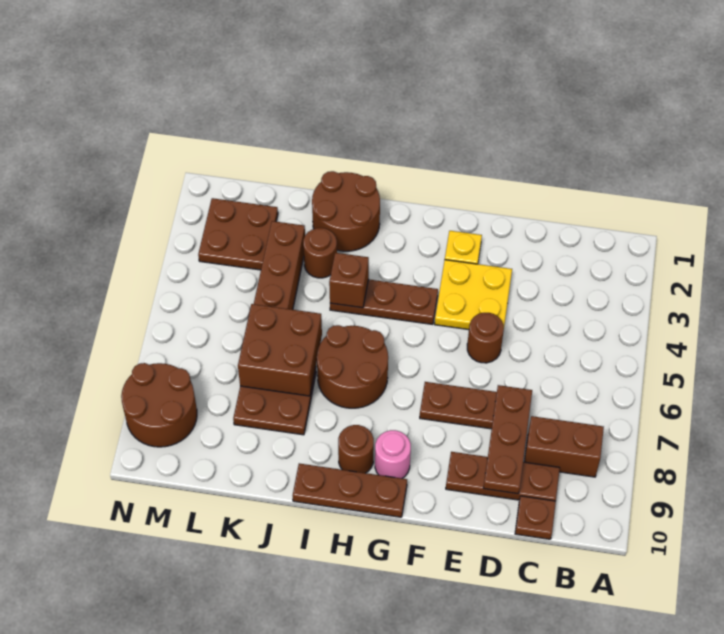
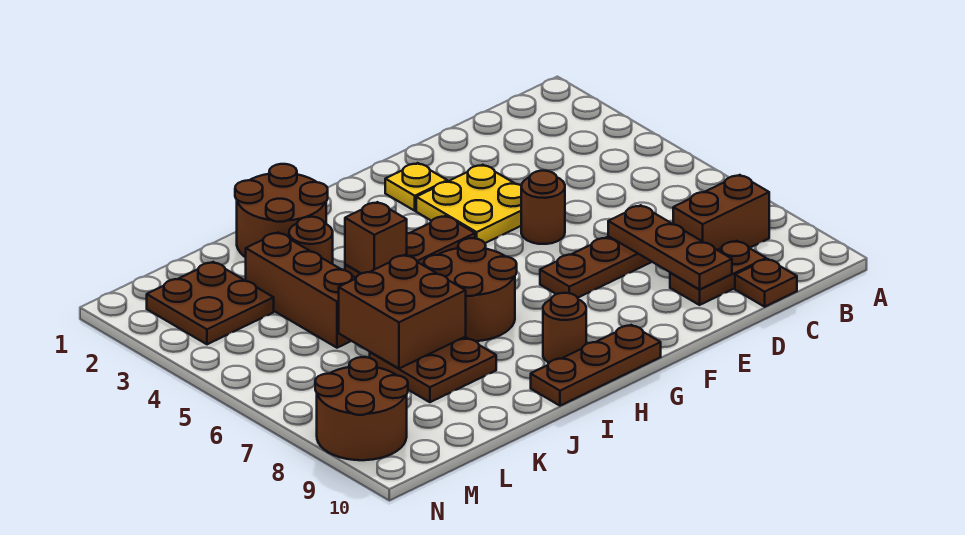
brown plate C9:E9 level 1 -> brown plate C9:D9 level 1
pink round brick G9 level 1 -> none

